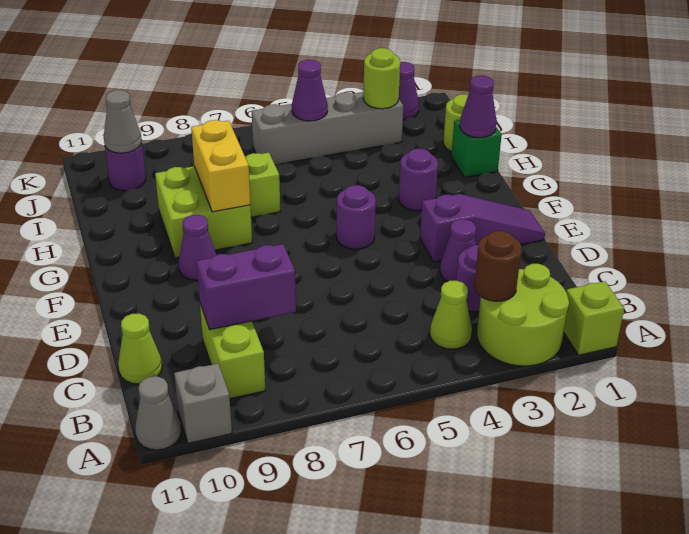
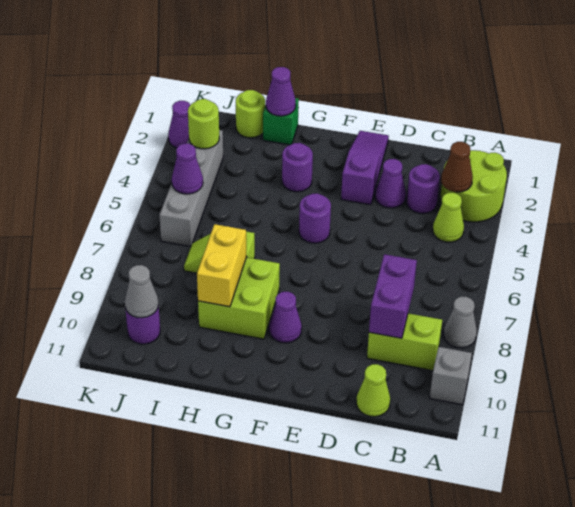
lime brick A1 level 1 -> none
grey cone A11 level 1 -> grey cone A8 level 1
brown round brick B3 level 2 -> brown cone B3 level 2
yellow brick G8:H8 level 2 -> yellow brick H8:H9 level 2

